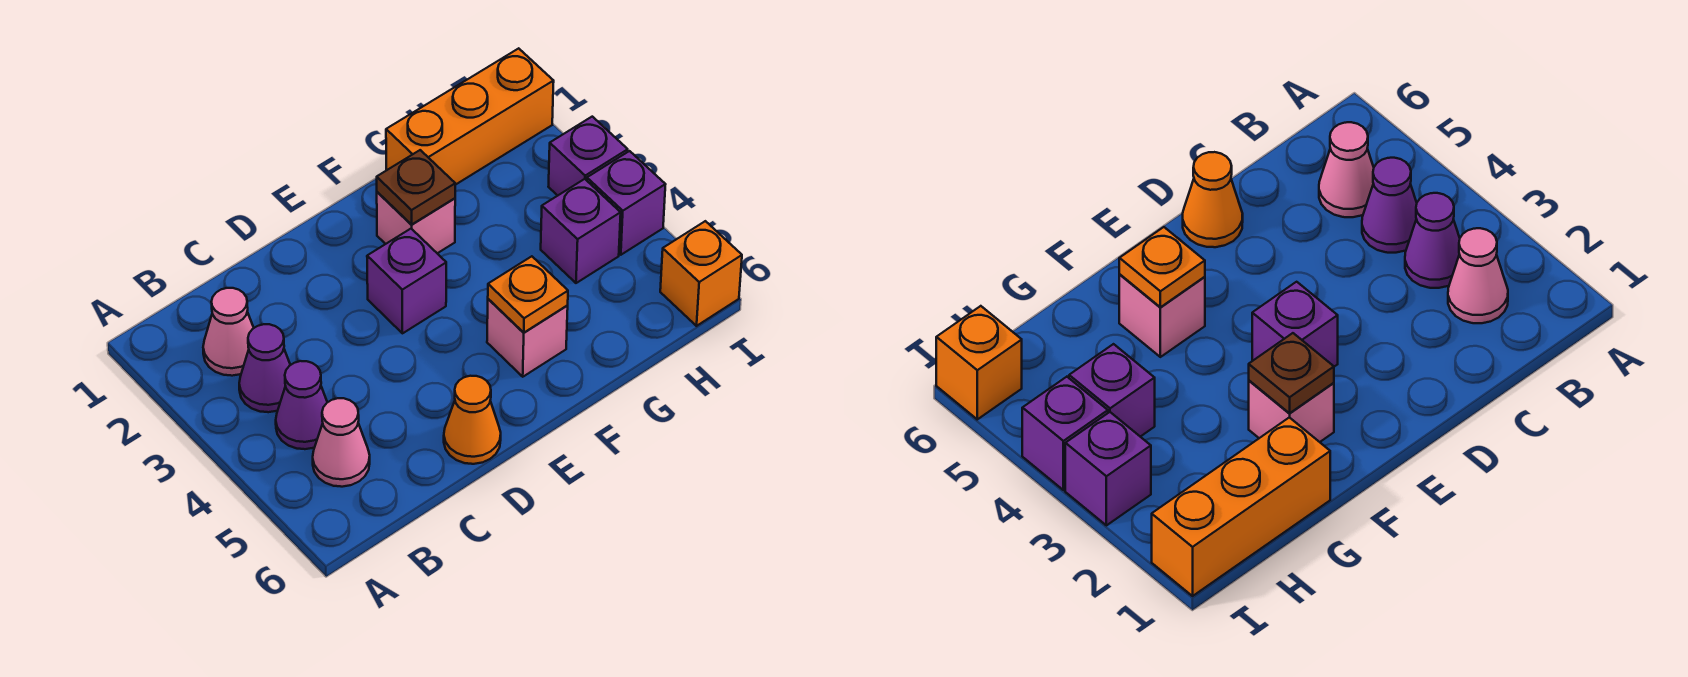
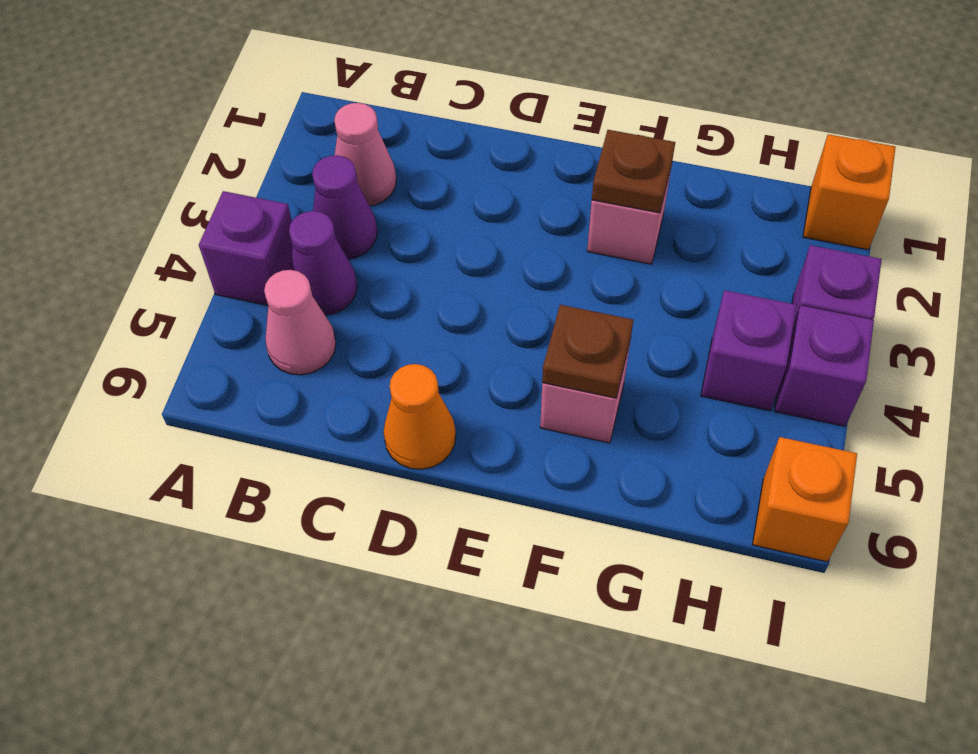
purple brick E3 level 1 -> purple brick A4 level 1
orange plate F5 level 2 -> brown plate F5 level 2
orange brick G1:I1 level 1 -> orange brick I1 level 1

